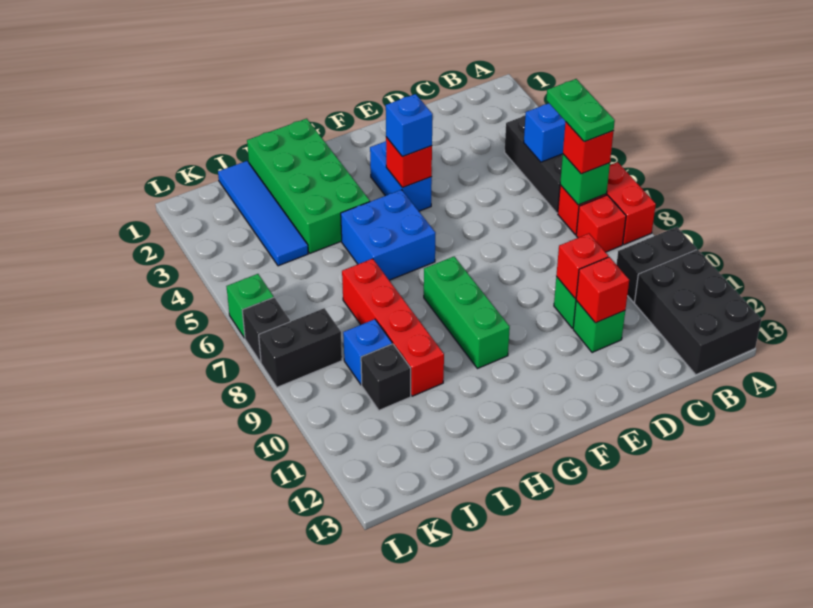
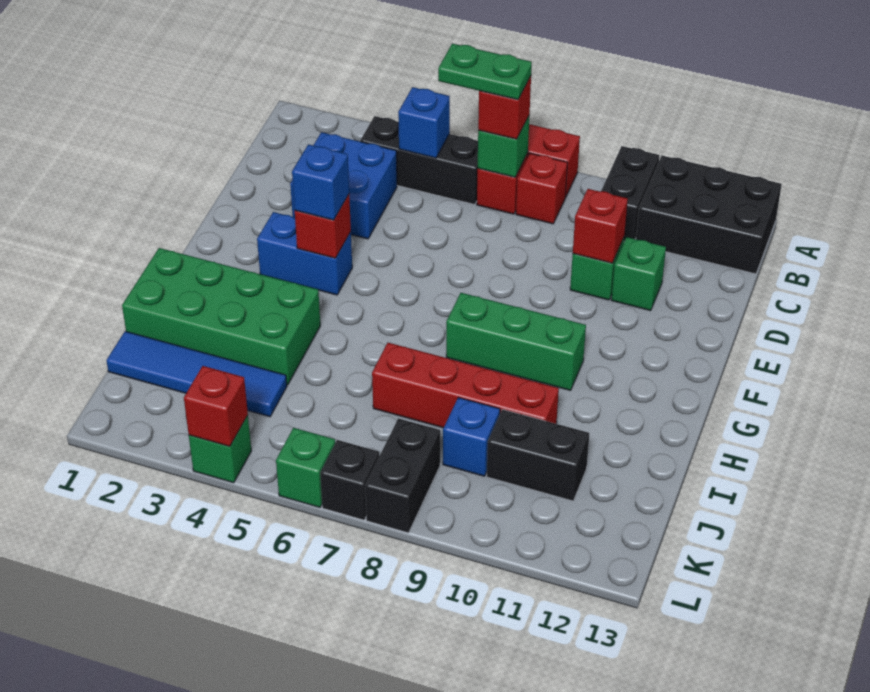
red brick D11 level 2 -> red brick L4 level 2
blue brick G5:H6 level 1 -> blue brick C3:D4 level 1
black brick J10 level 1 -> black brick J10:J11 level 1
none -> green brick L4 level 1

